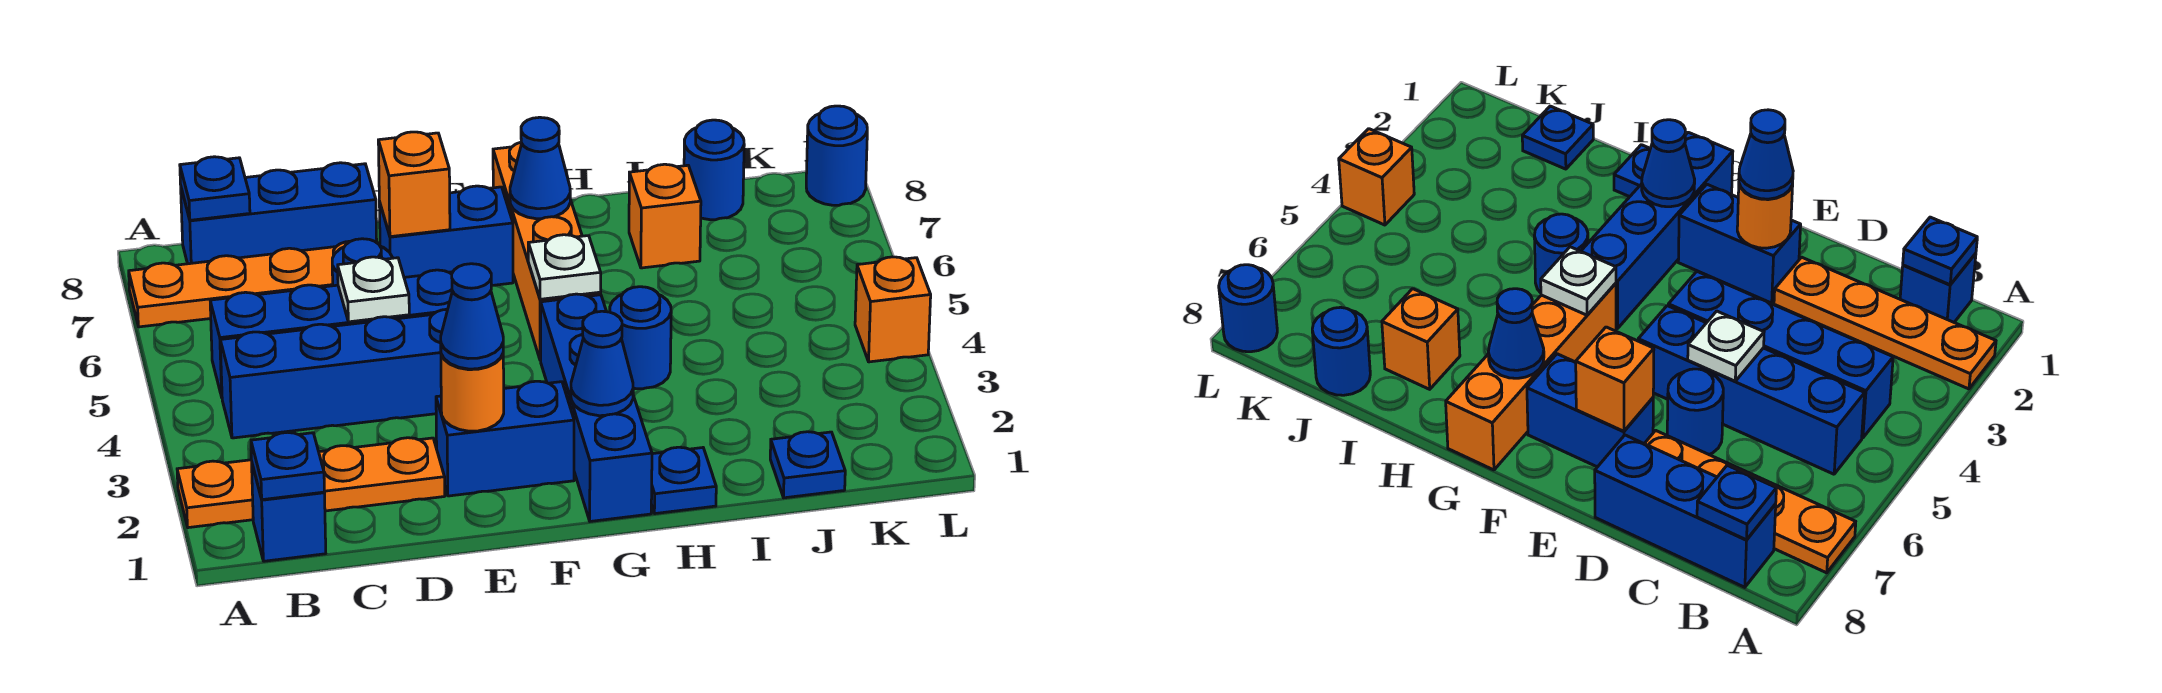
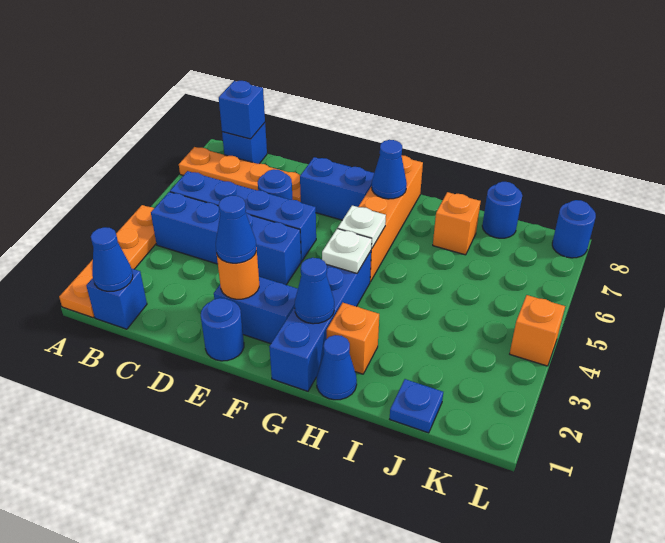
orange plate A2:D2 level 1 -> orange plate A1:A4 level 1
blue plate B1 level 2 -> blue cone B1 level 2
blue brick B8:D8 level 1 -> blue brick B8 level 1
blue plate B8 level 2 -> blue brick B8 level 2
white plate D5 level 2 -> white plate G4 level 2
orange brick E7 level 2 -> orange brick H2 level 1
blue plate H1 level 1 -> blue cone H1 level 1
blue round brick H4 level 1 -> blue round brick E1 level 1

